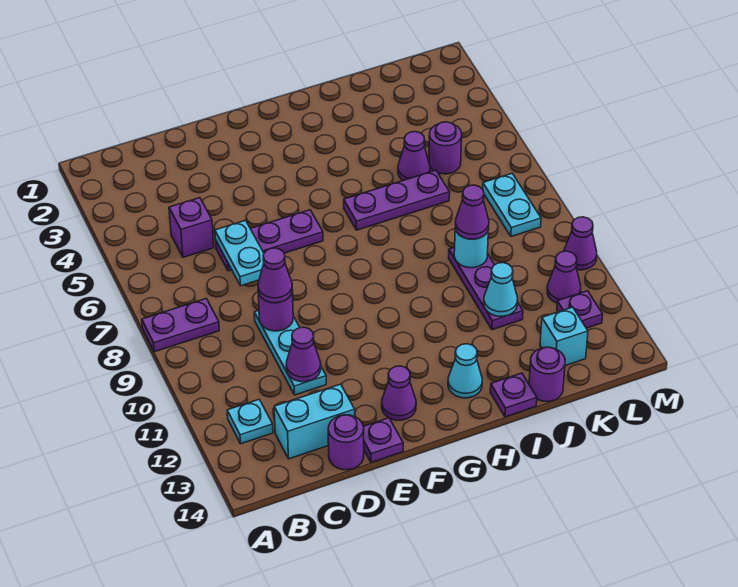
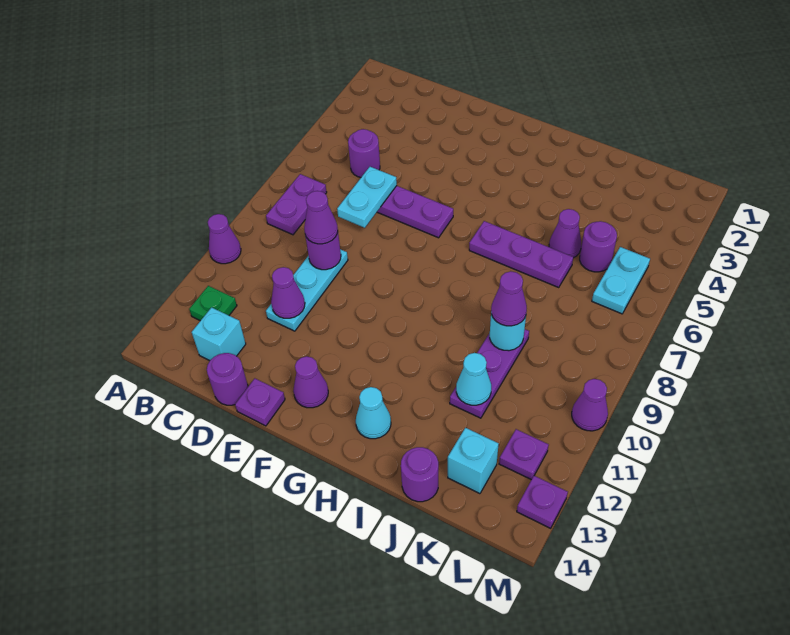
purple plate A8:B8 level 1 -> purple plate B7:B8 level 1
cyan plate B12 level 1 -> green plate B12 level 1
purple brick C5 level 1 -> purple round brick C5 level 1
cyan brick C13:D13 level 1 -> cyan brick C13 level 1
purple plate I14 level 1 -> purple plate M13 level 1
cyan plate L7:L8 level 1 -> cyan plate L5:L6 level 1
purple cone L11 level 1 -> purple cone A10 level 1

